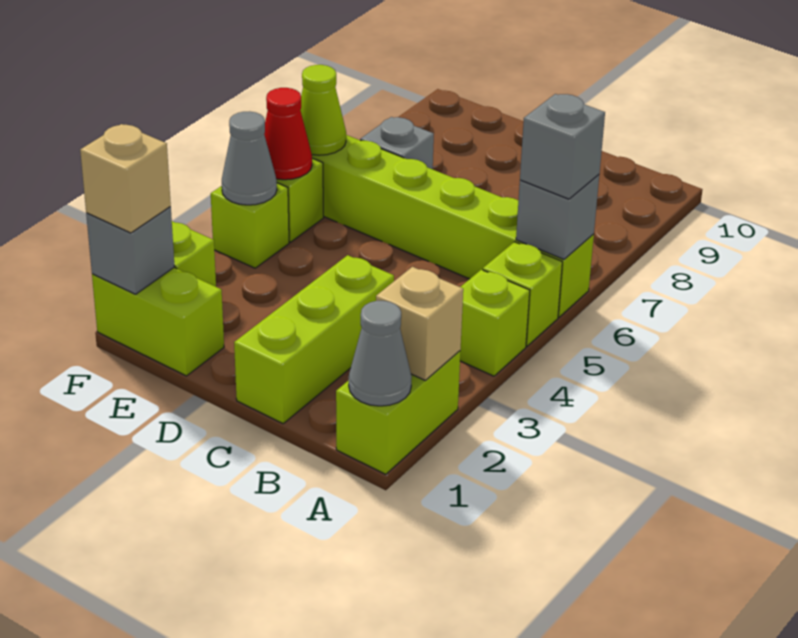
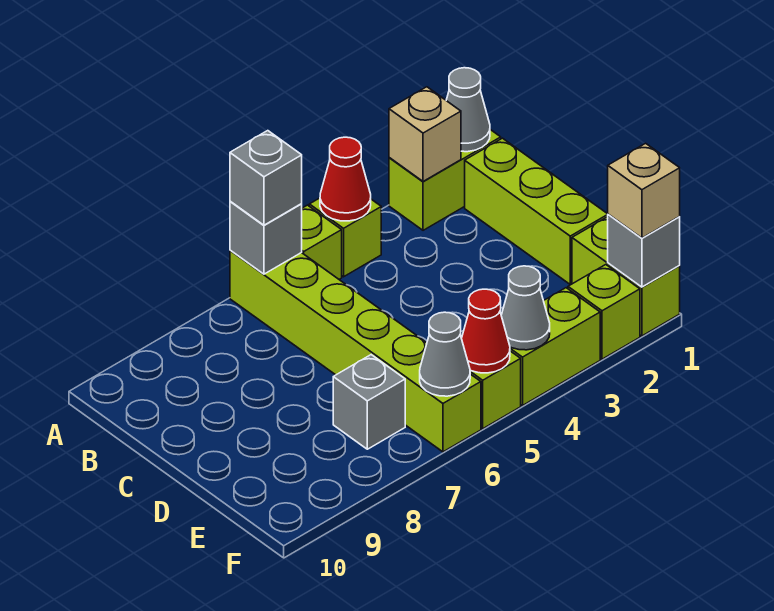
none -> red cone A4 level 2
lime brick C1:C3 level 1 -> lime brick B1:D1 level 1
lime brick F4 level 1 -> lime brick F3:F4 level 1
lime cone F6 level 2 -> grey cone F6 level 2

